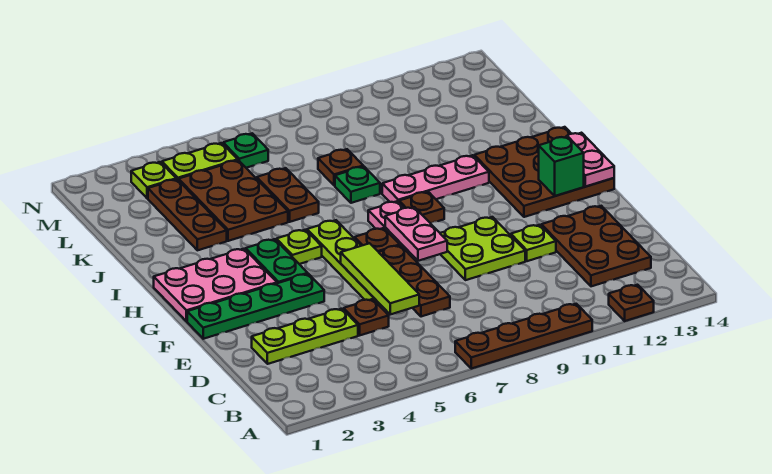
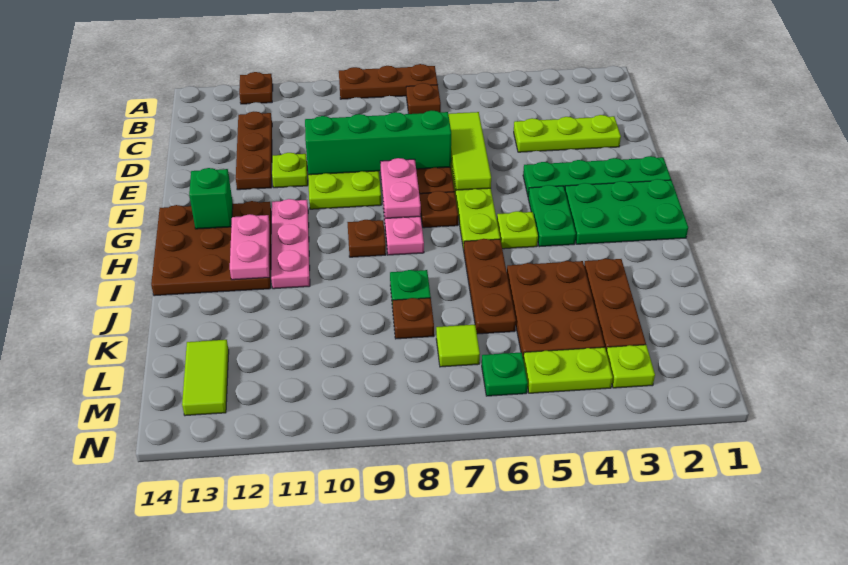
brown plate A7:A10 level 1 -> brown plate A7:A9 level 1
brown plate C12:E13 level 1 -> brown plate C12:E12 level 1
brown plate D5 level 1 -> brown plate B7 level 1
none -> green brick E7:E10 level 2
pink plate G1:H3 level 1 -> green plate G1:H3 level 1
pink plate G14:H14 level 2 -> pink plate H12:I12 level 2
pink plate I9:I11 level 1 -> pink plate G11:I11 level 1
brown plate J6:K6 level 1 -> brown plate I6:K6 level 1
none -> lime tile L7 level 1
none -> lime tile L13:M13 level 1

